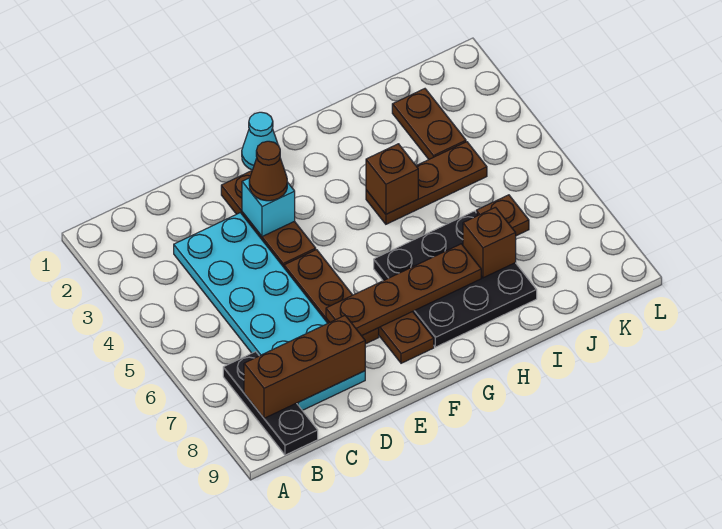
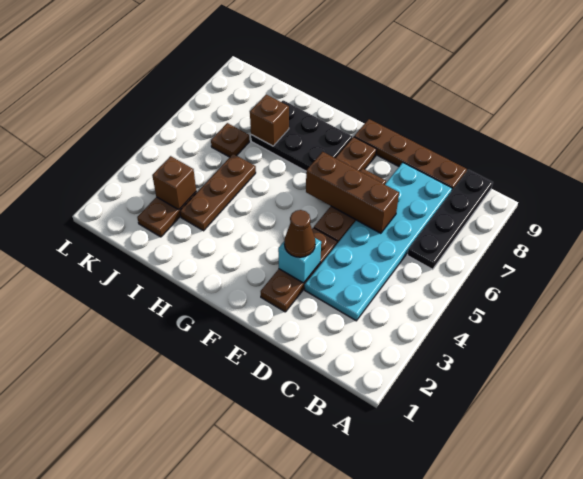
black plate B7:B9 level 1 -> black plate B6:B9 level 1
brown brick B8:D8 level 2 -> brown brick D6:F6 level 2
brown plate E7:H7 level 2 -> brown plate C9:F9 level 1
cyan cone F1 level 1 -> none
black plate G6:I8 level 1 -> black plate G7:I8 level 1
brown plate H4:J4 level 1 -> brown plate I3:I5 level 1
brown brick H4 level 2 -> brown brick J3 level 2

